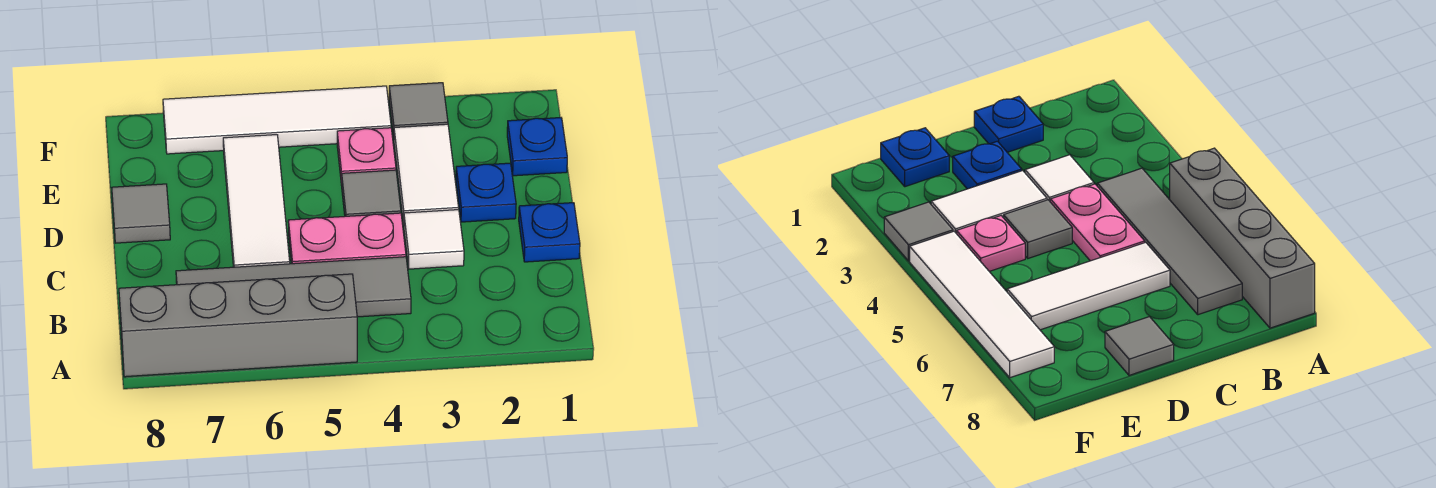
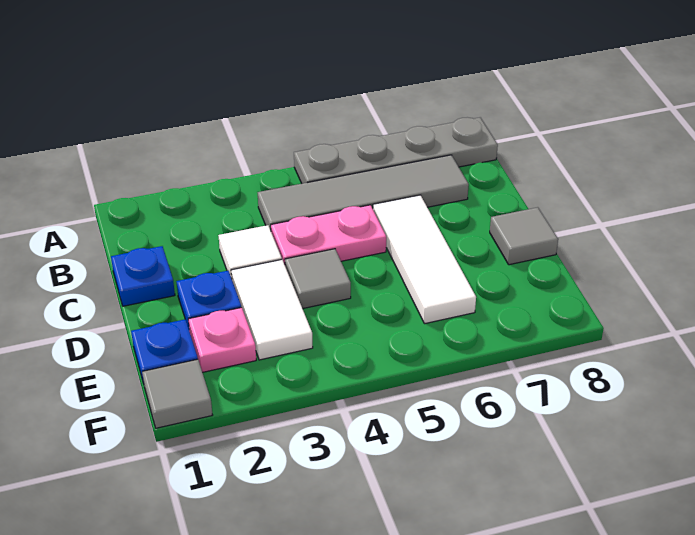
grey brick A5:A8 level 1 -> grey plate A5:A8 level 1
pink plate E4 level 1 -> pink plate E2 level 1
grey tile F3 level 1 -> grey tile F1 level 1
white tile F4:F7 level 1 -> none

